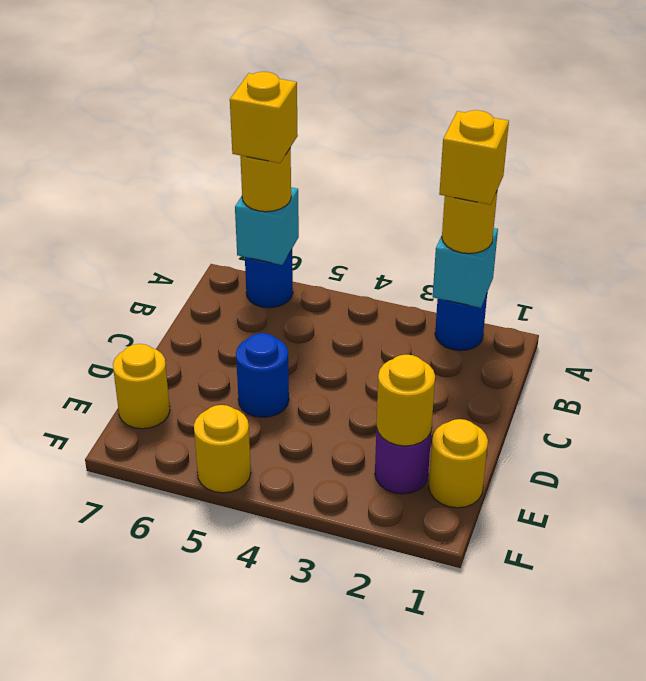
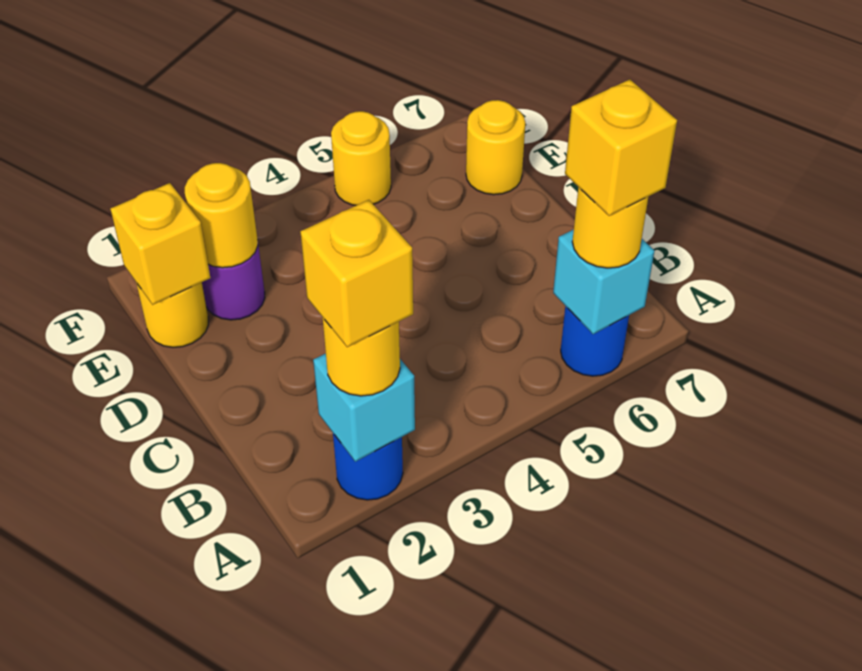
blue round brick D5 level 1 -> none
none -> yellow brick E1 level 2

